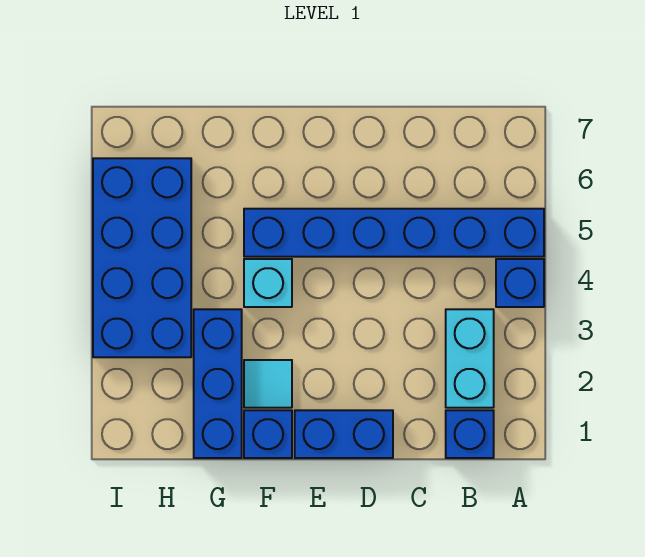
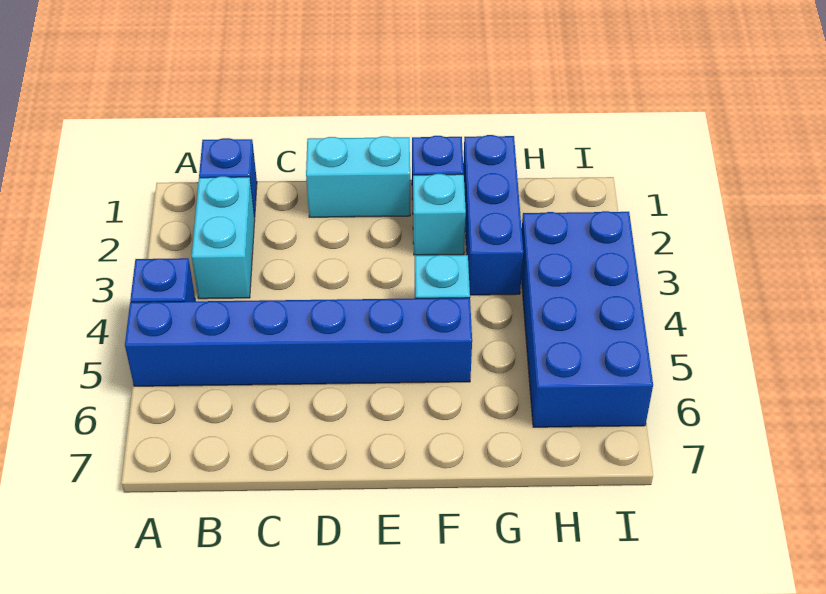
blue brick D1:E1 level 1 -> cyan brick D1:E1 level 1
cyan tile F2 level 1 -> cyan brick F2 level 1

